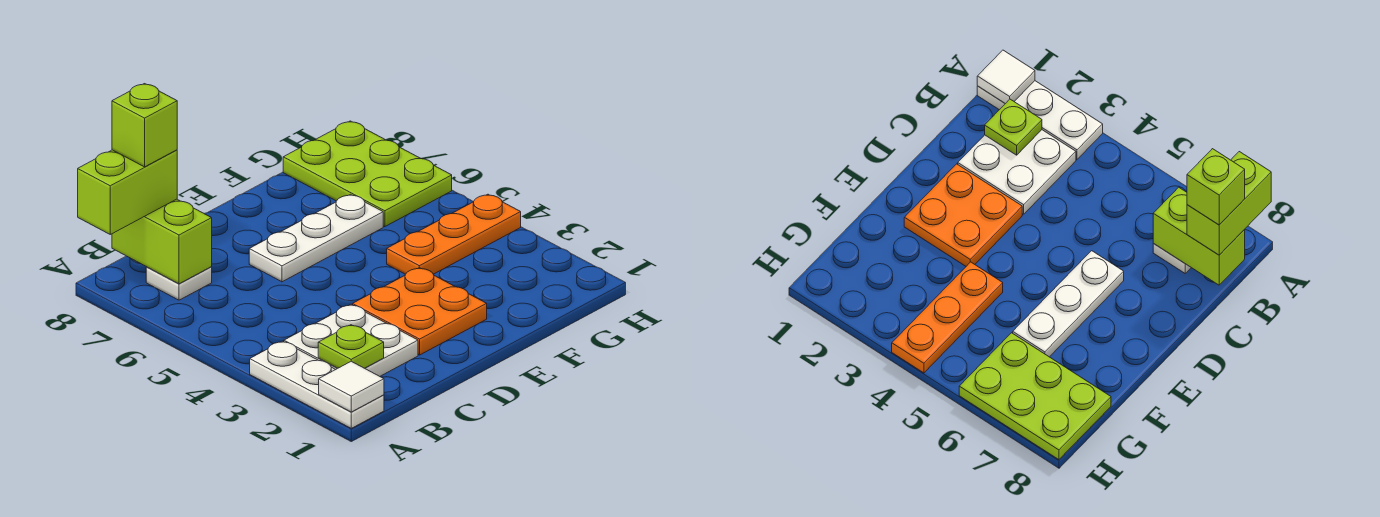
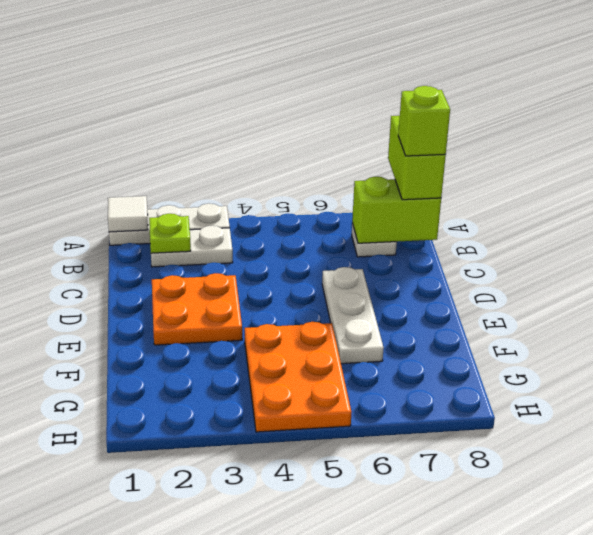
white plate B2:C3 level 1 -> white plate B2:B3 level 1
orange plate F4:H4 level 1 -> orange plate F4:H5 level 1
lime plate G6:H8 level 1 -> none

